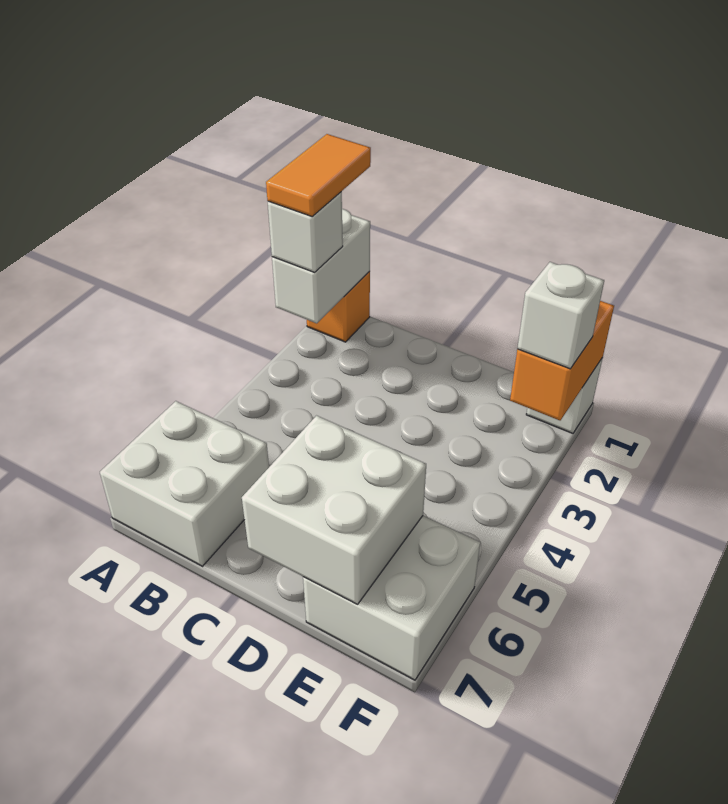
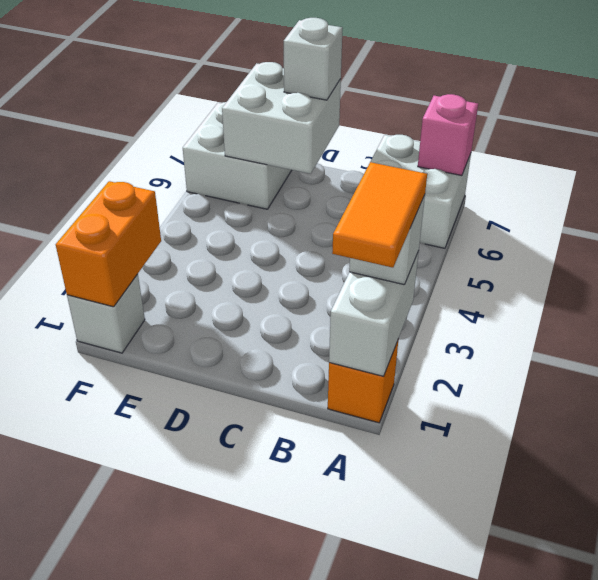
none -> pink brick A7 level 2
white brick F2 level 3 -> white brick D7 level 3

